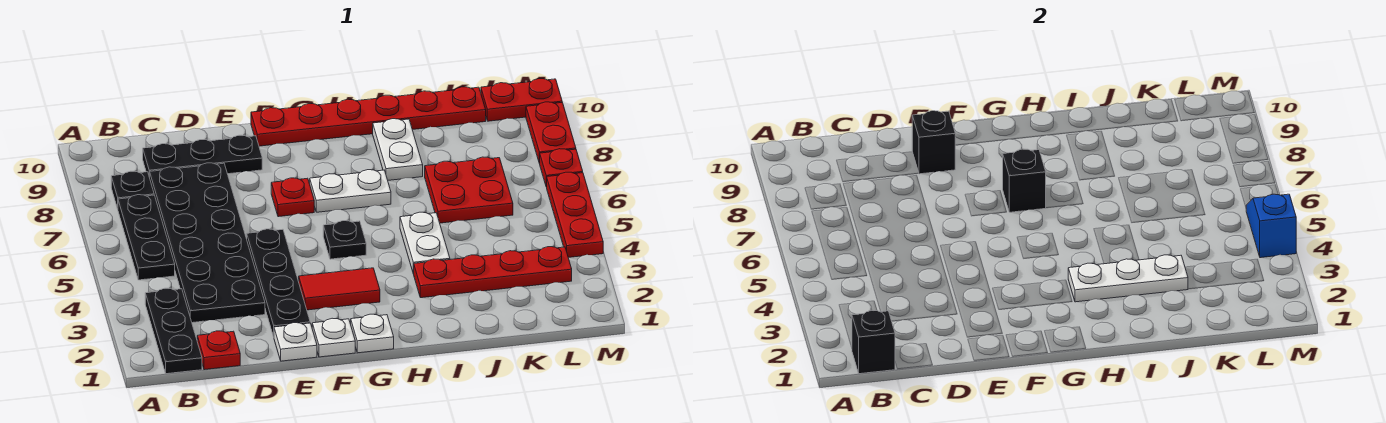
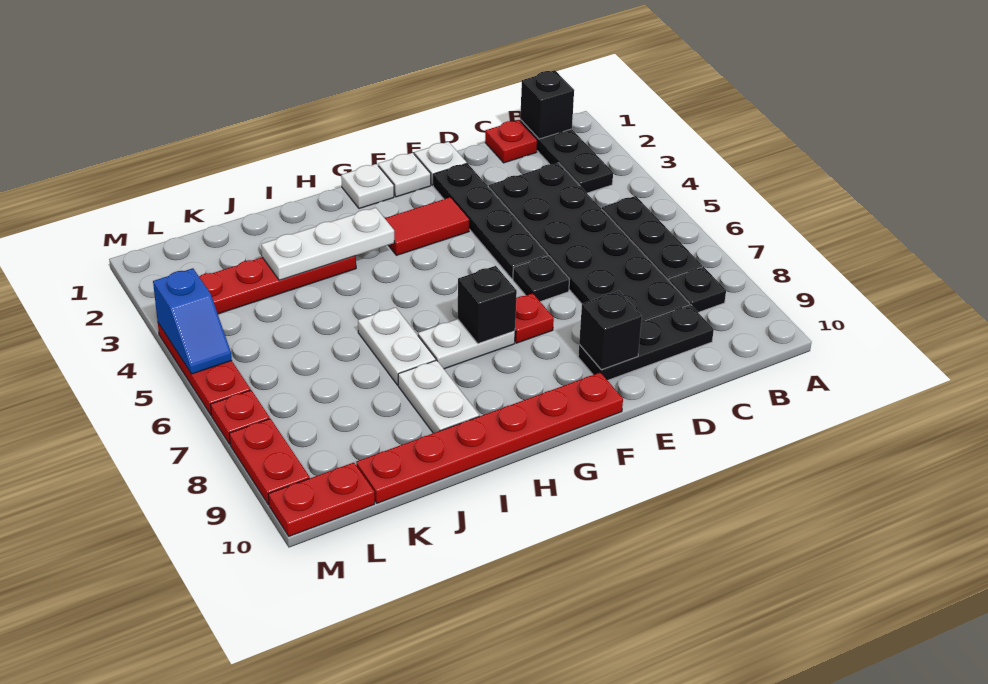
black plate G5 level 1 -> black plate E6 level 1
white plate I4:I5 level 1 -> white plate I6:I7 level 1
red plate J6:K7 level 1 -> none

